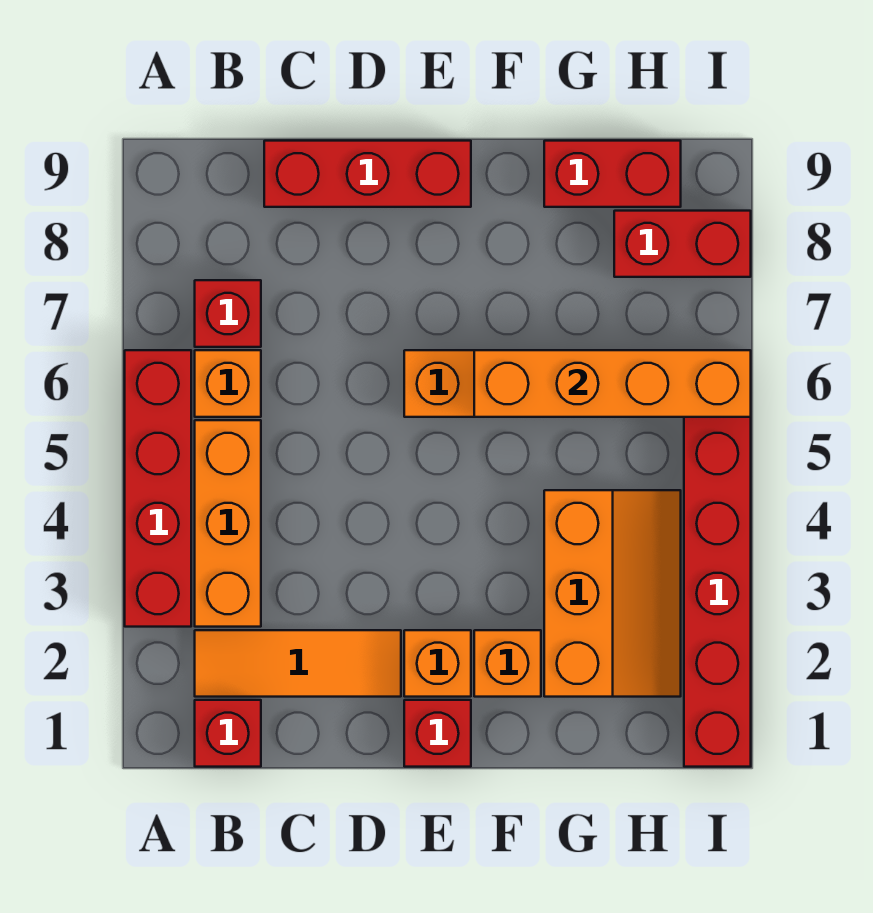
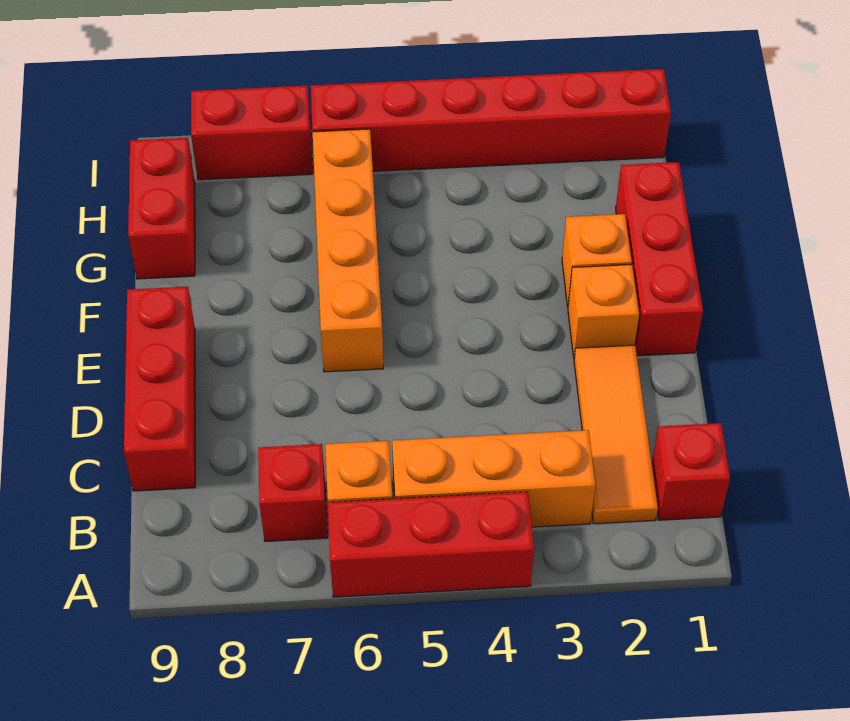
red brick A3:A6 level 1 -> red brick A4:A6 level 1
red brick E1 level 1 -> red brick E1:G1 level 1
orange brick F6:I6 level 2 -> none
orange slope G2:H4 level 1 top G -> none
red brick H8:I8 level 1 -> red brick I7:I8 level 1

